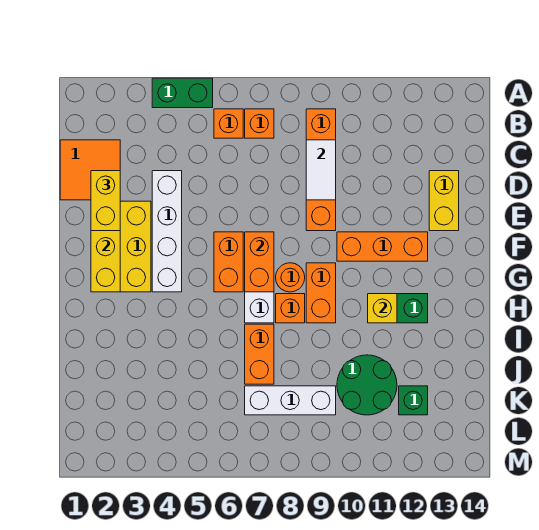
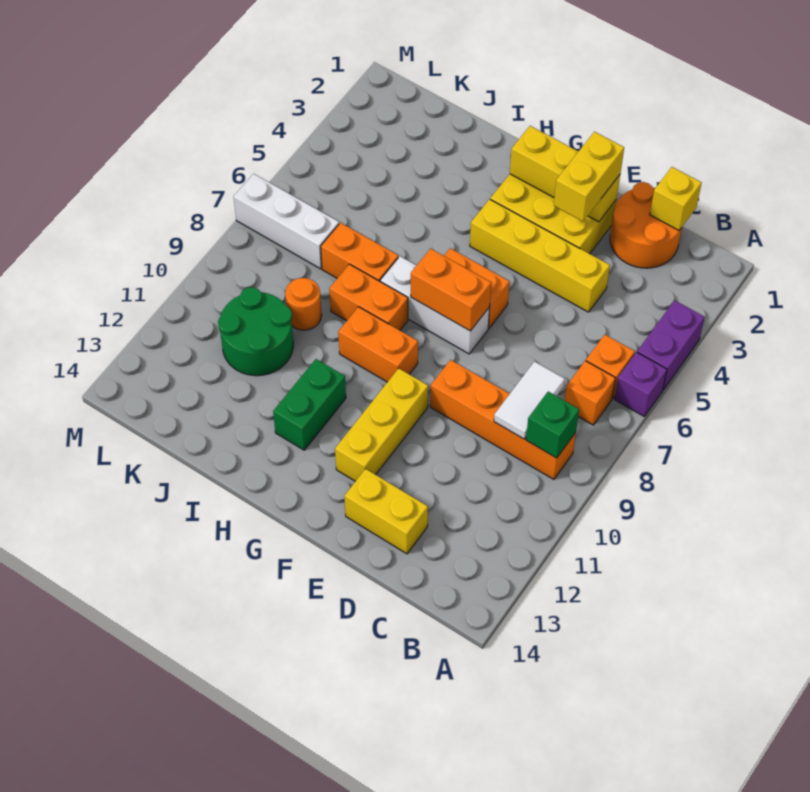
green brick A4:A5 level 1 -> purple brick A4:A5 level 1
none -> purple brick A6 level 1
orange tile C1:D2 level 1 -> orange round brick C1:D2 level 1
white tile C9:D9 level 2 -> white tile C8:C9 level 2
yellow brick D2:E2 level 3 -> yellow brick E2:E3 level 3
white brick D4:G4 level 1 -> yellow brick D4:G4 level 1
orange brick F10:F12 level 1 -> yellow brick F10:F12 level 1
orange round brick G8 level 1 -> orange round brick J9 level 1
orange brick H8 level 1 -> orange brick H8:I8 level 1
yellow brick H11 level 2 -> yellow brick C1 level 2
white brick K7:K9 level 1 -> white brick K7:M7 level 1
green brick K12 level 1 -> green brick B9 level 2

